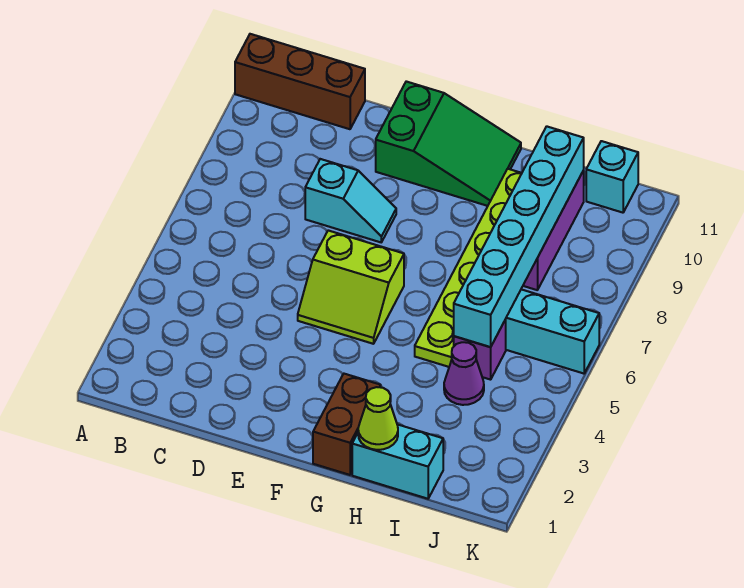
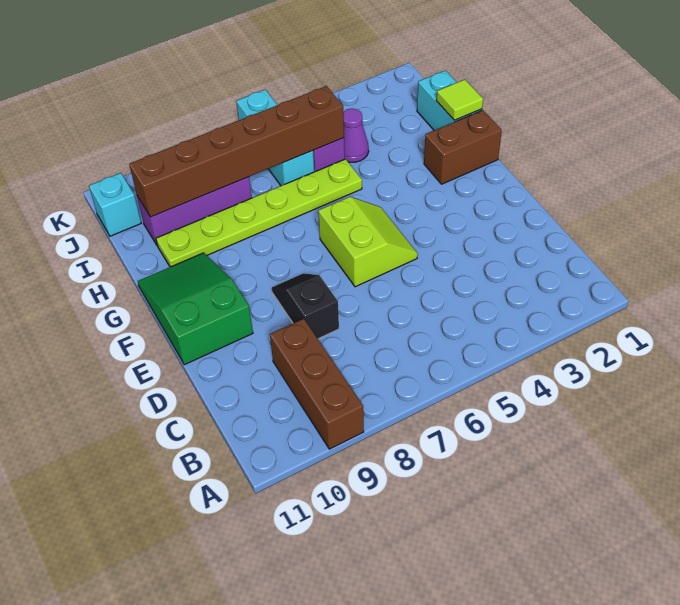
brown brick A11:C11 level 1 -> brown brick A9:C9 level 1
cyan slope D8:E8 level 1 top D -> black slope D8:E8 level 1 top D
lime cone H1 level 2 -> lime tile H1 level 2
cyan brick I5:I10 level 2 -> brown brick I5:I10 level 2

